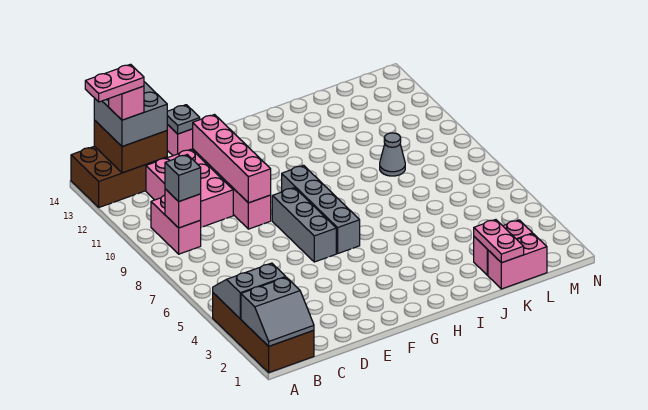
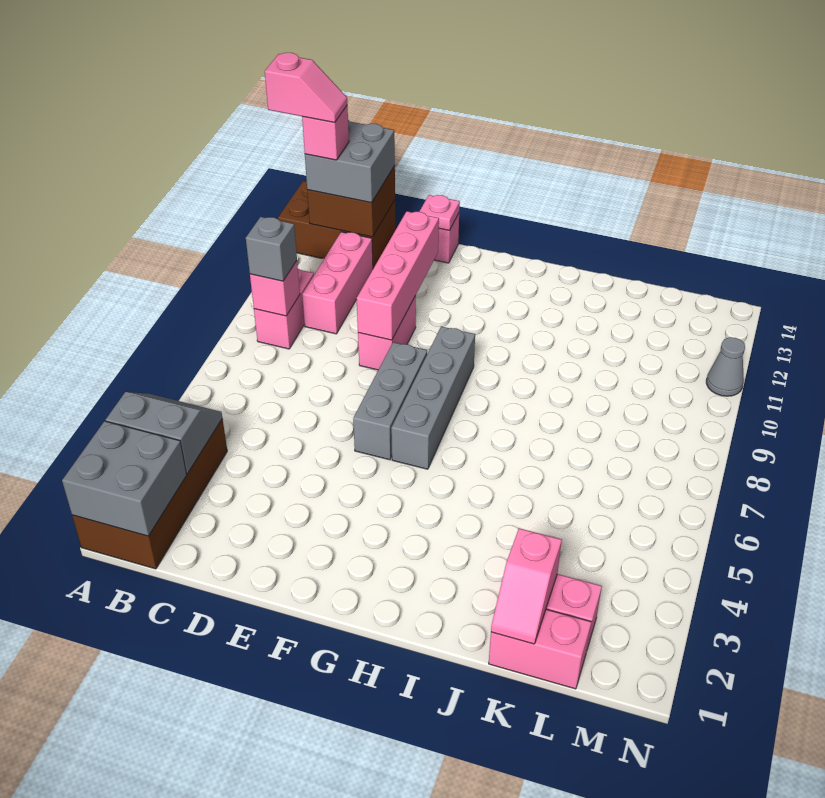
grey slope A1:B2 level 2 top 2 -> grey brick A1:B2 level 2
pink plate A13:B13 level 5 -> pink slope A13:B13 level 5 top A
pink brick C10:D12 level 1 -> pink brick C10:C12 level 1
grey plate E14 level 2 -> pink plate E14 level 2
pink plate K1:K2 level 2 -> pink slope K1:K2 level 2 top 2
grey cone K9 level 1 -> grey cone N11 level 1

